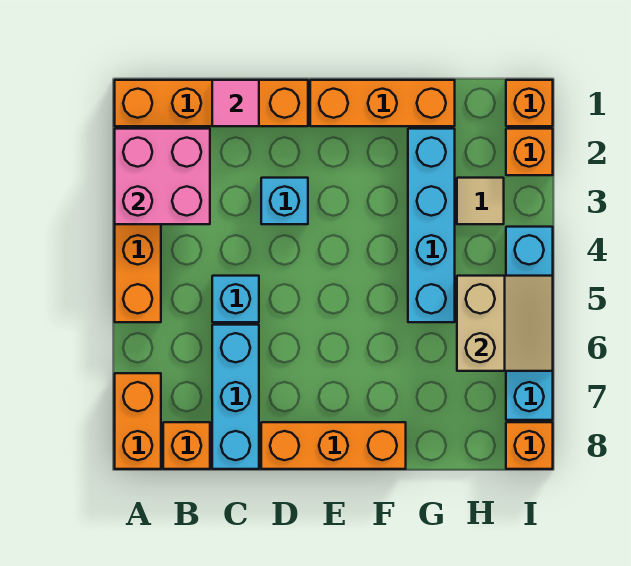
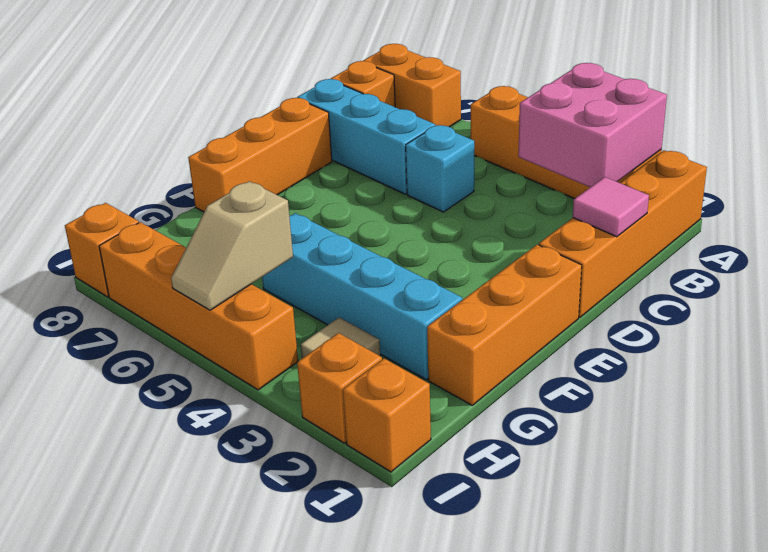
cyan brick D3 level 1 -> none
tan slope H5:I6 level 2 top H -> tan slope H5:I5 level 2 top H
cyan brick I4:I7 level 1 -> orange brick I4:I7 level 1

